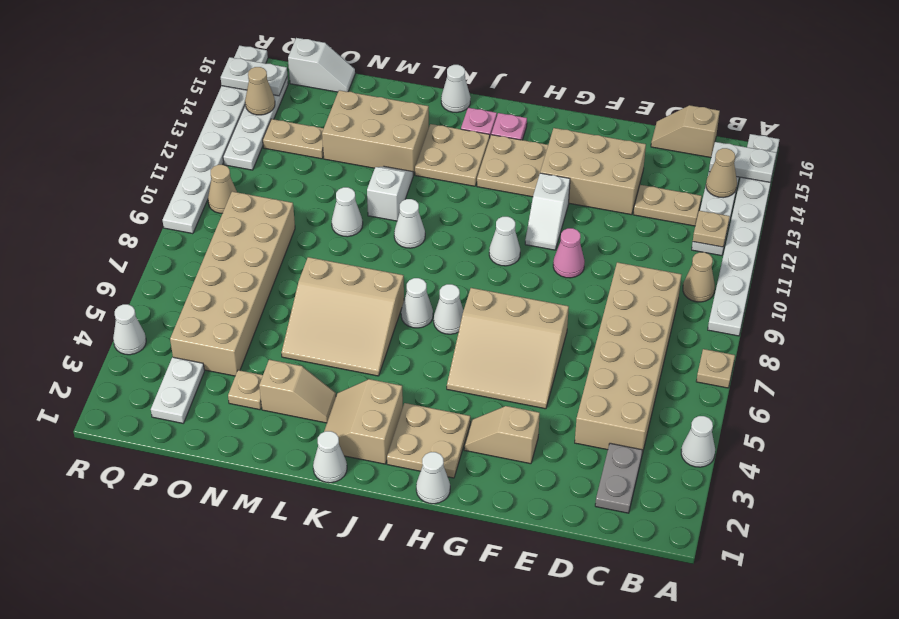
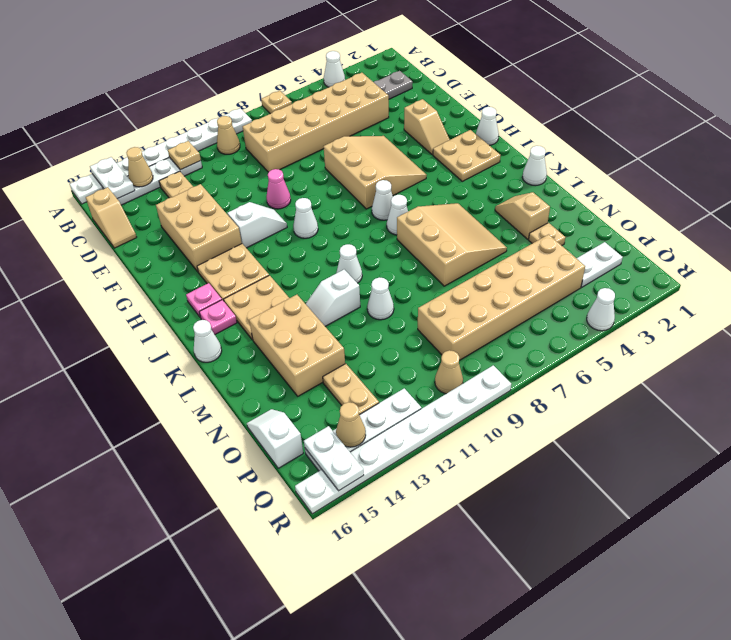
tan slope J2:K3 level 1 top J -> none

